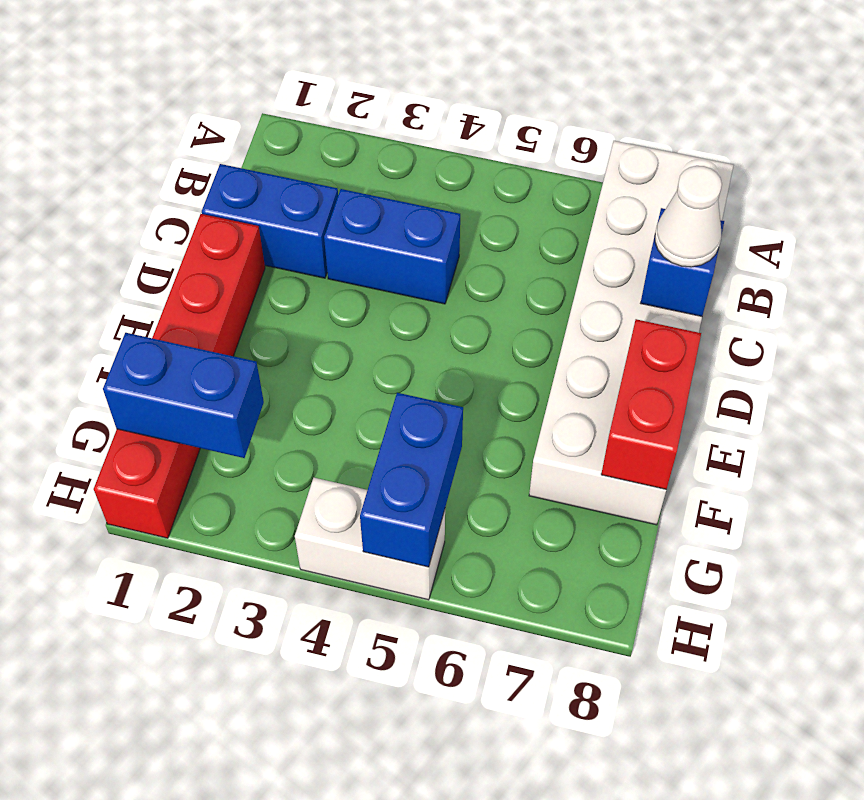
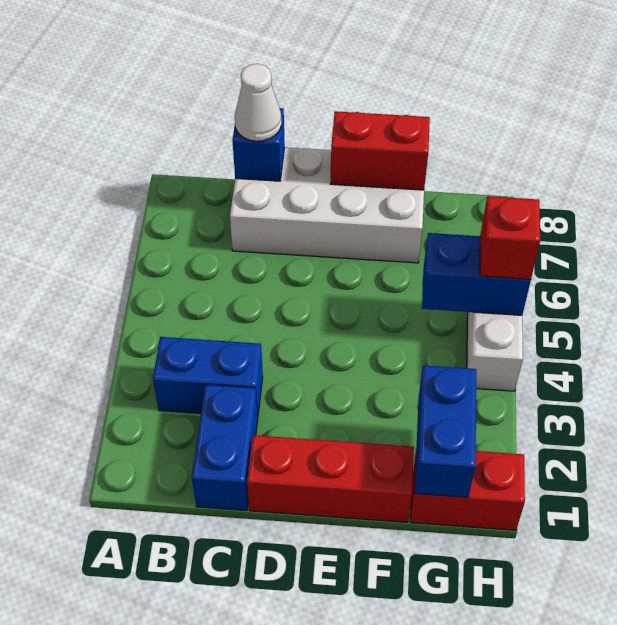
white brick A7:F8 level 1 -> white brick C7:F8 level 1
blue brick C3:C4 level 1 -> blue brick B3:C3 level 1
none -> red brick H5 level 3

